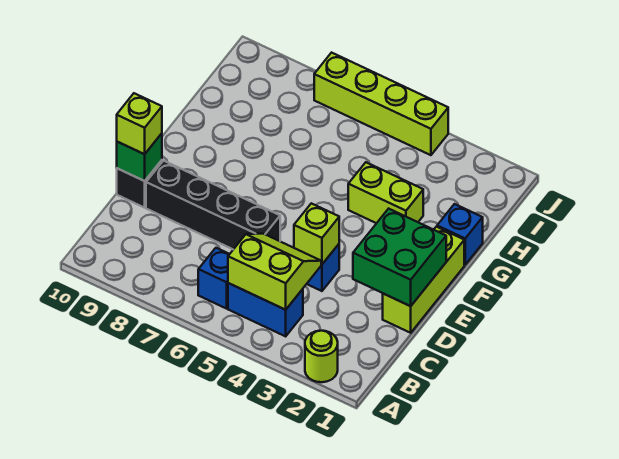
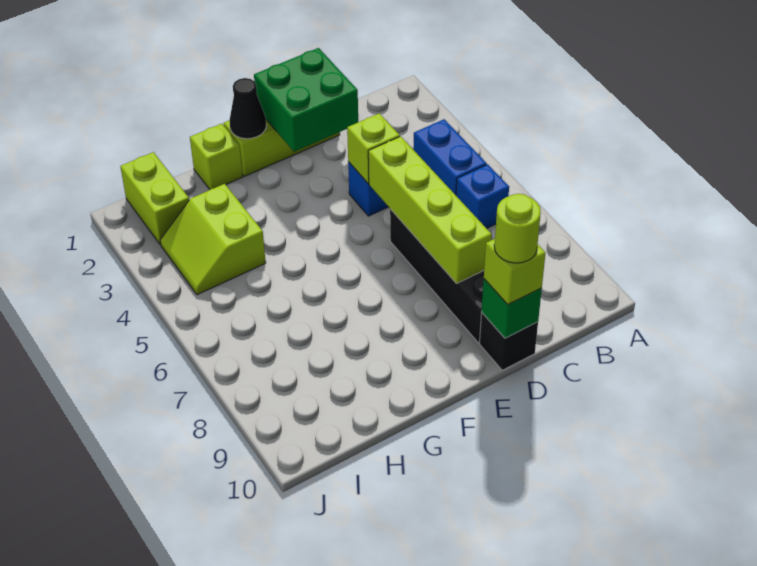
lime round brick A2 level 1 -> lime round brick D10 level 4
lime slope B4:C5 level 2 top B -> lime slope H3:I4 level 1 top H
none -> black cone F1 level 2
blue brick G1 level 1 -> lime brick G1 level 1
lime brick G3:G4 level 1 -> lime brick I1:I2 level 1
lime brick J4:J7 level 1 -> lime brick D5:D8 level 2

